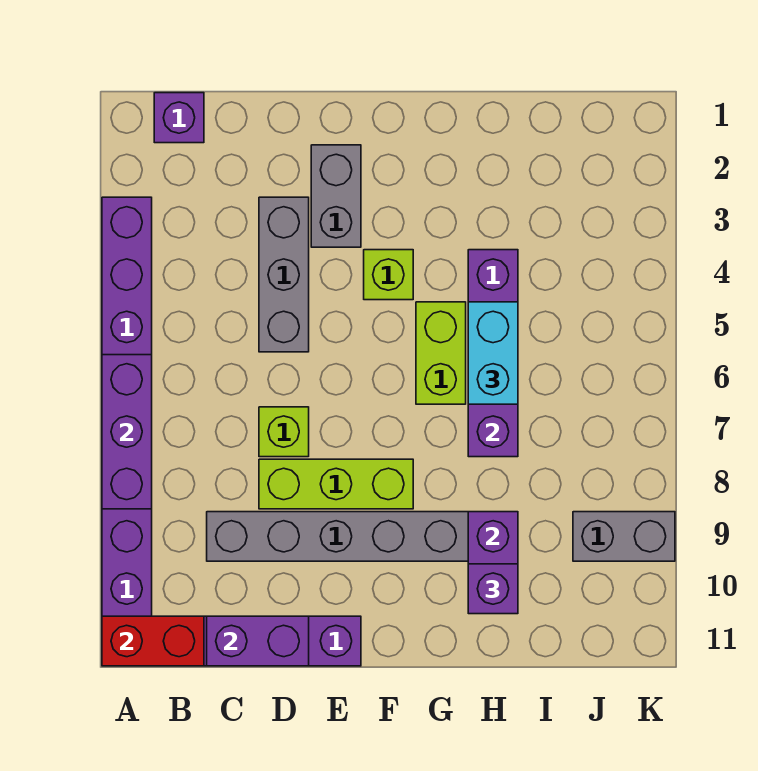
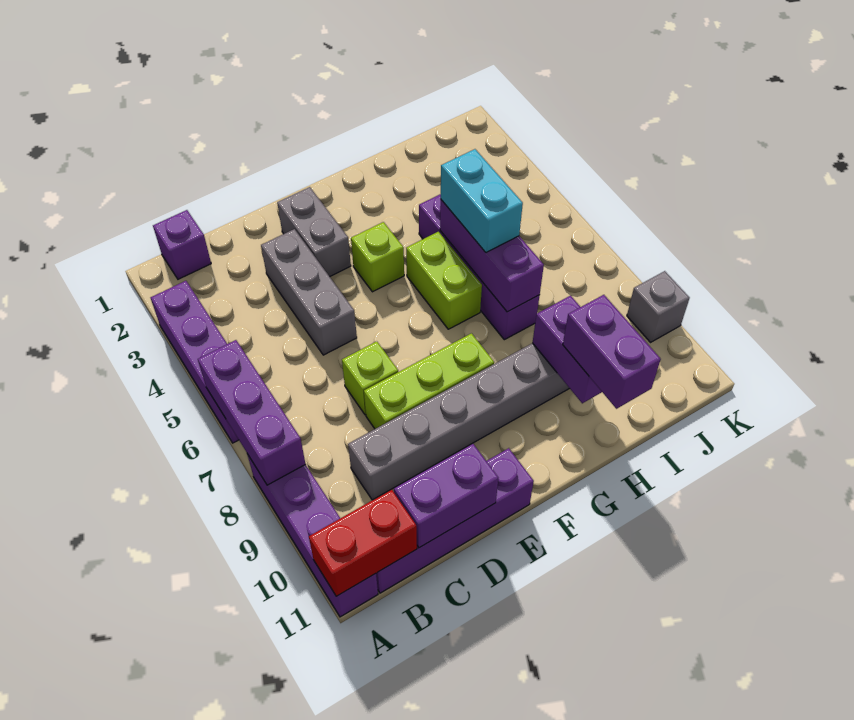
purple brick H10 level 3 -> purple brick H10:H11 level 3
grey brick J9:K9 level 1 -> grey brick K9 level 1

